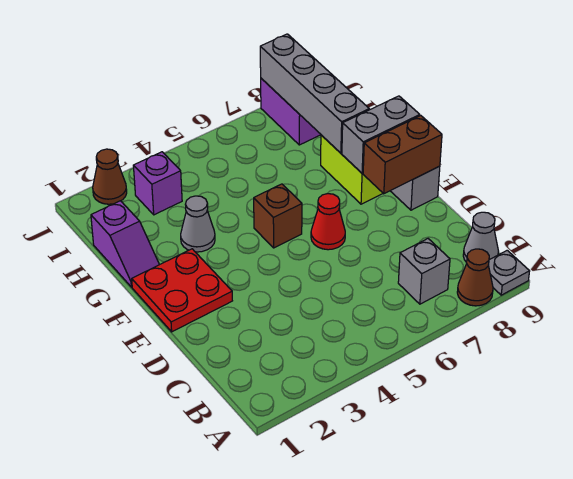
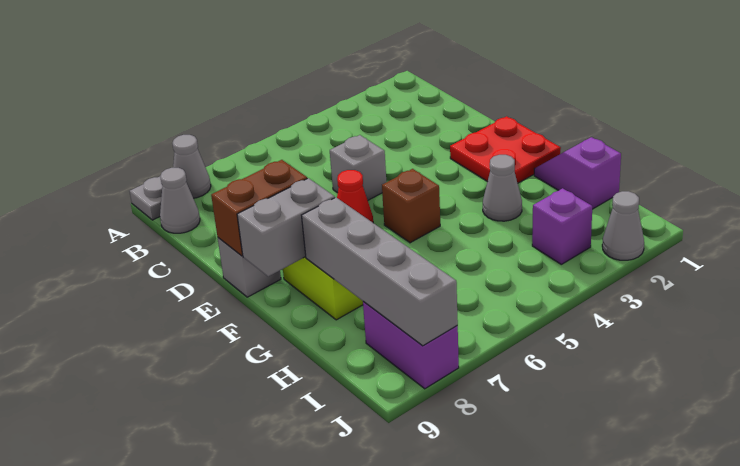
brown cone A8 level 1 -> grey cone A8 level 1
grey brick B7 level 1 -> grey brick D5 level 1
brown cone J2 level 1 -> grey cone J2 level 1

